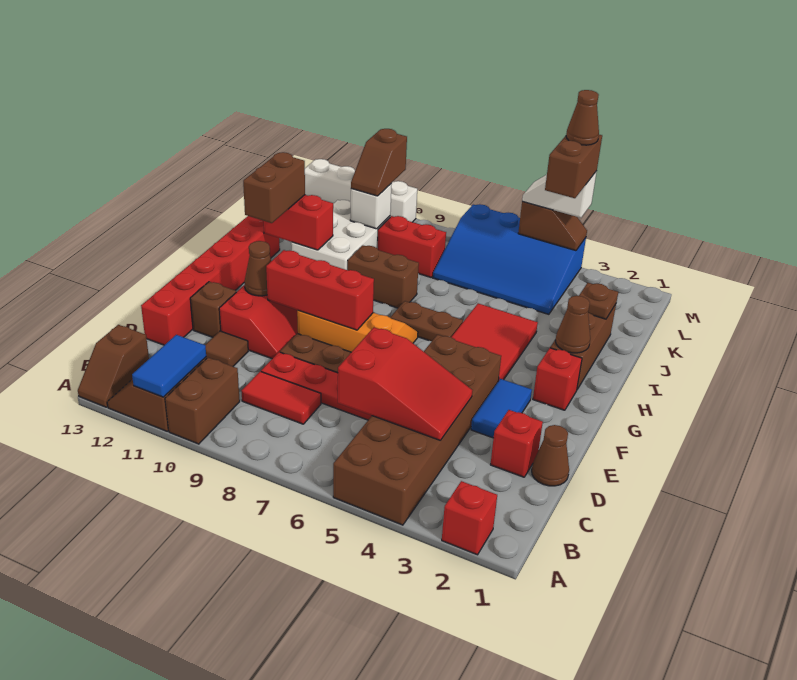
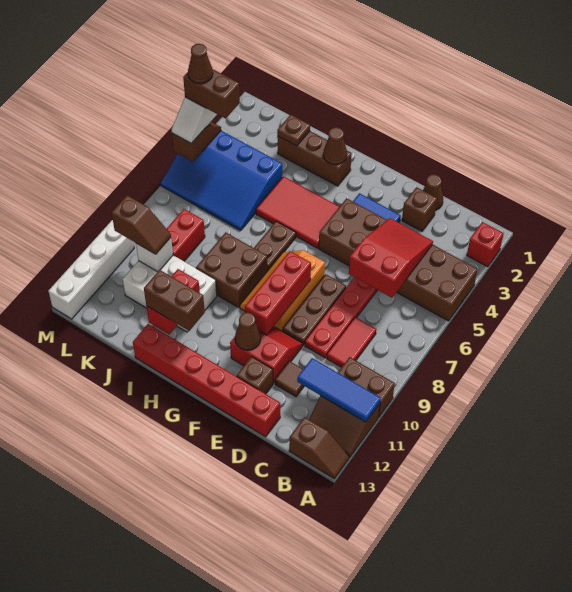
blue tile A11:B11 level 2 -> blue tile A11:C11 level 2
red brick D2 level 1 -> brown brick D2 level 1
red brick G2 level 1 -> none
brown brick I8:I9 level 1 -> brown brick H8:I9 level 1
blue slope K4:M7 level 1 top M -> blue slope J4:M6 level 1 top 4

